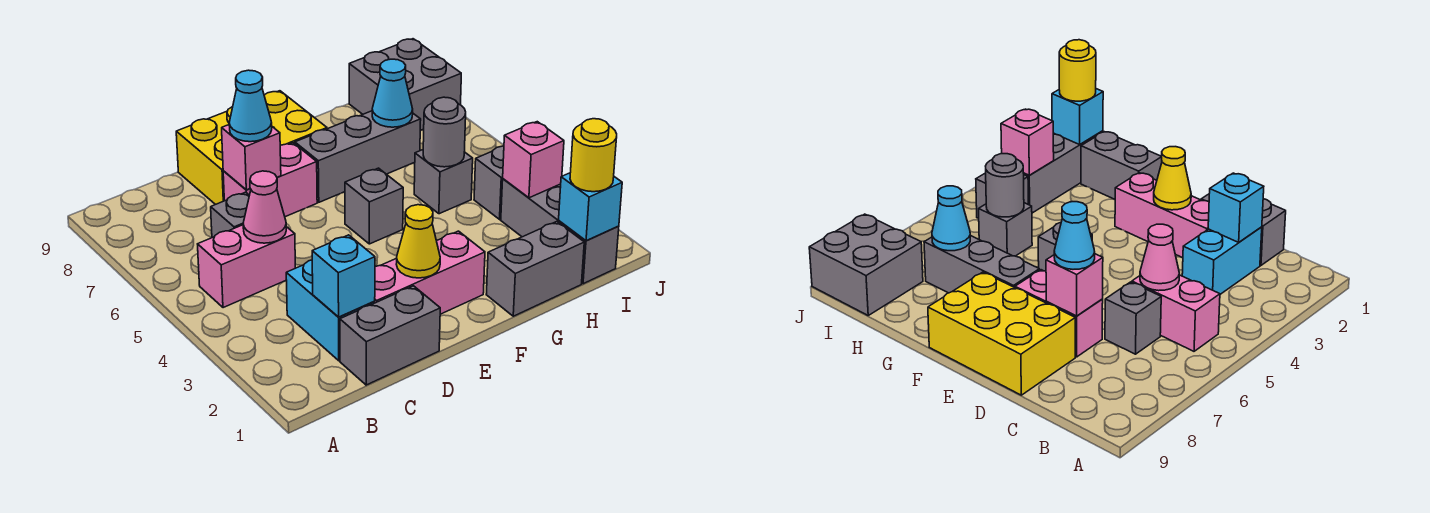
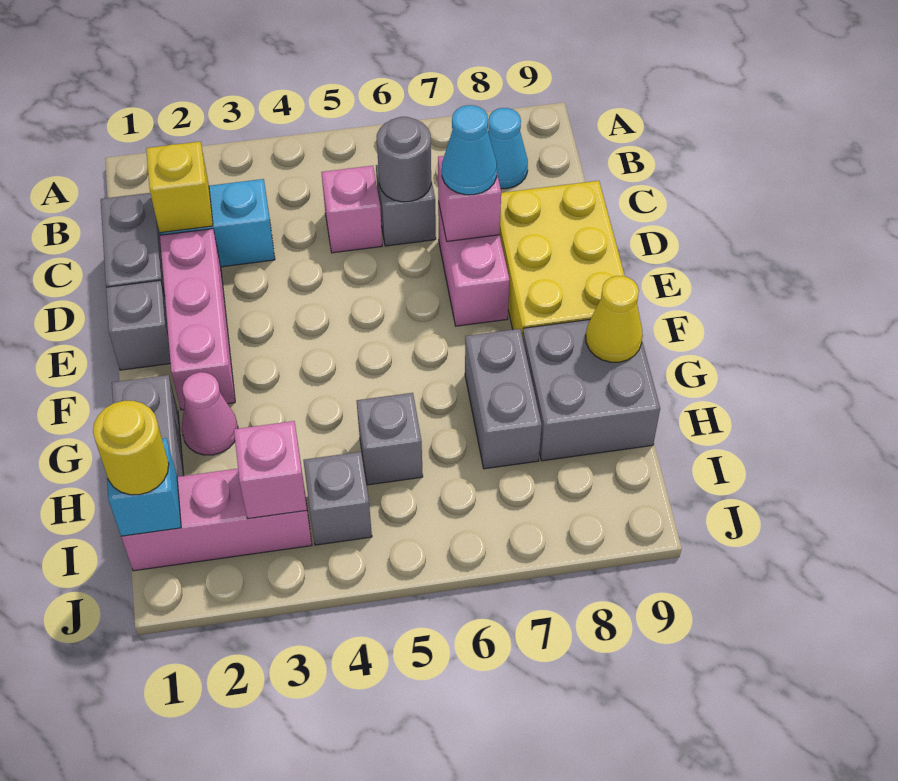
pink brick B5:C5 level 1 -> pink brick C5 level 1
cyan brick C2 level 2 -> yellow brick C2 level 2
pink cone C5 level 2 -> pink cone G2 level 1
yellow cone E2 level 2 -> yellow cone G9 level 2
grey brick F5 level 1 -> grey brick E1 level 1
grey brick F7:H7 level 1 -> grey brick G7:H7 level 1
grey round brick H5 level 2 -> grey round brick C6 level 2
cyan cone H7 level 2 -> cyan cone B8 level 1
grey brick I1:I3 level 1 -> pink brick I1:I3 level 1
grey brick I8:J9 level 1 -> grey brick G8:H9 level 1

